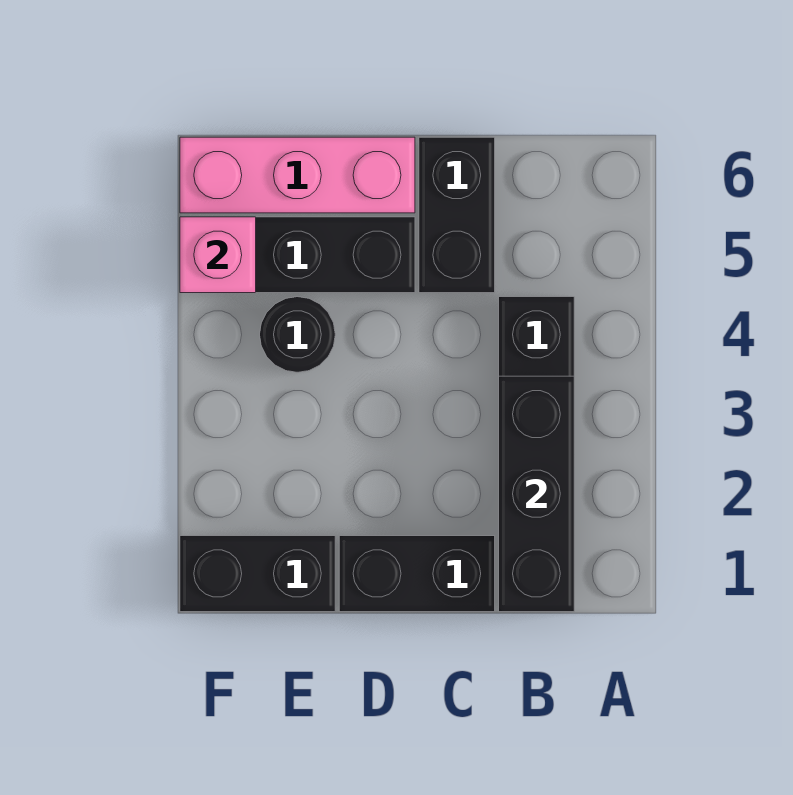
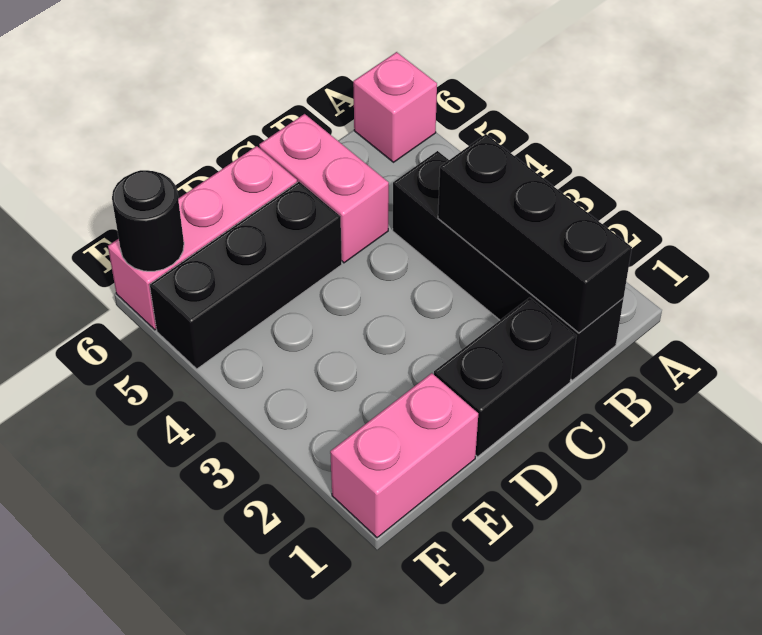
black brick C5:C6 level 1 -> pink brick C5:C6 level 1
black brick E1:F1 level 1 -> pink brick E1:F1 level 1
black round brick E4 level 1 -> black round brick F6 level 2
pink brick F5 level 2 -> pink brick A6 level 1

